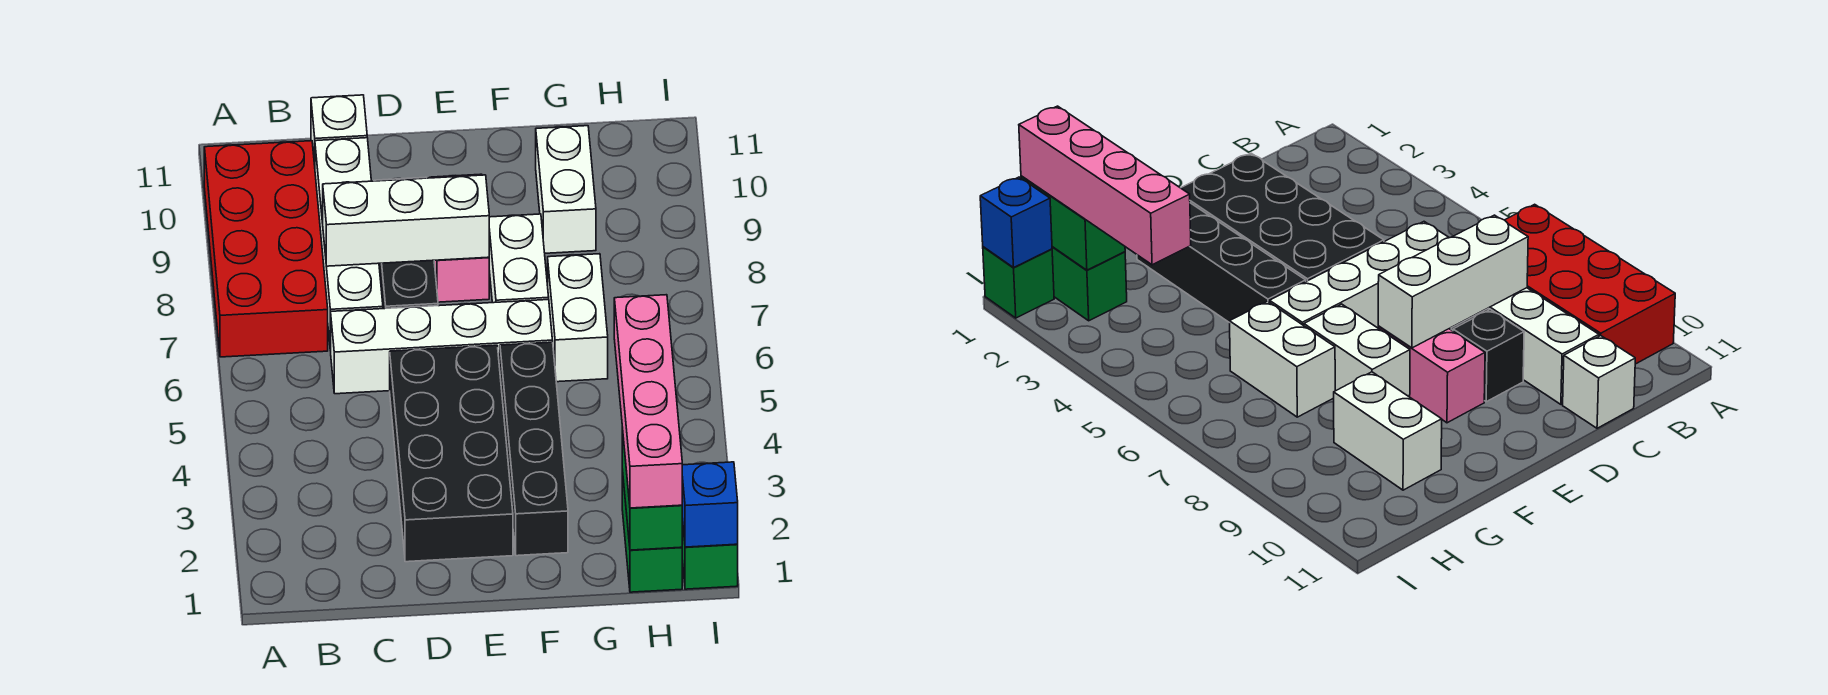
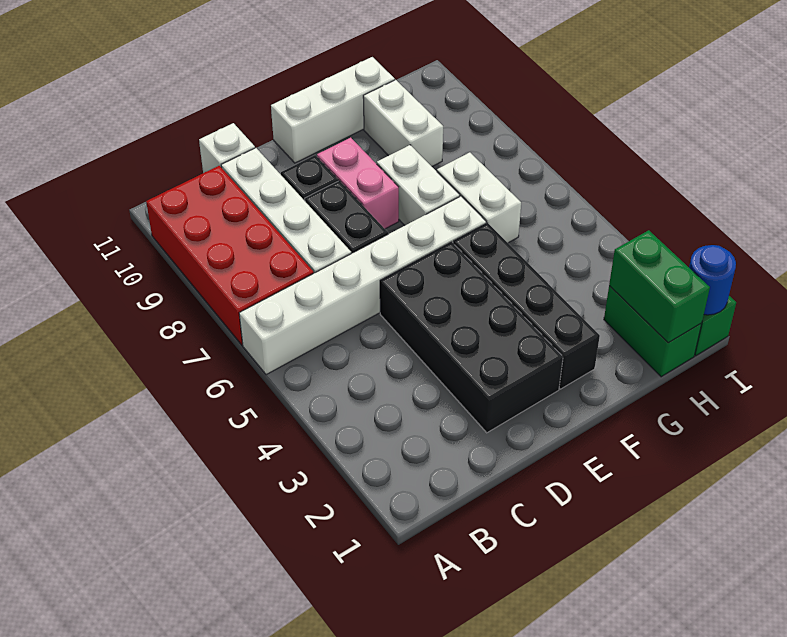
white brick C6:F6 level 1 -> white brick A6:F6 level 1
white brick C8:E8 level 2 -> white brick E11:G11 level 1
pink brick H1:H4 level 3 -> none
blue brick I1 level 2 -> blue round brick I1 level 2

